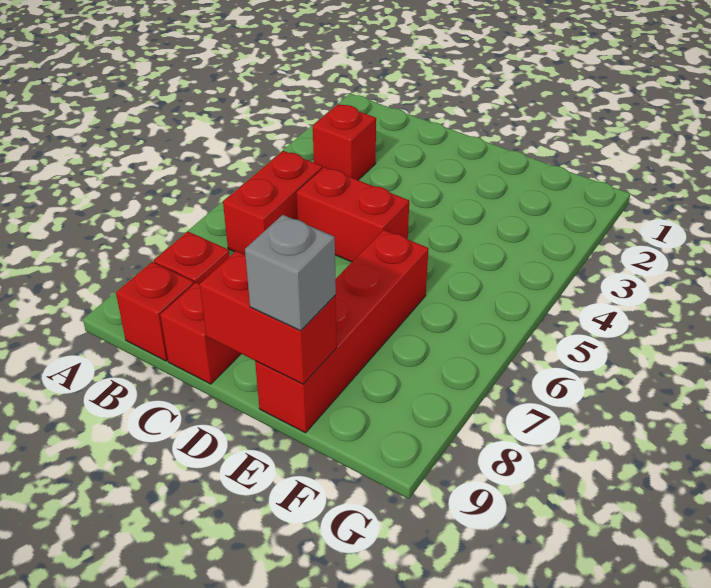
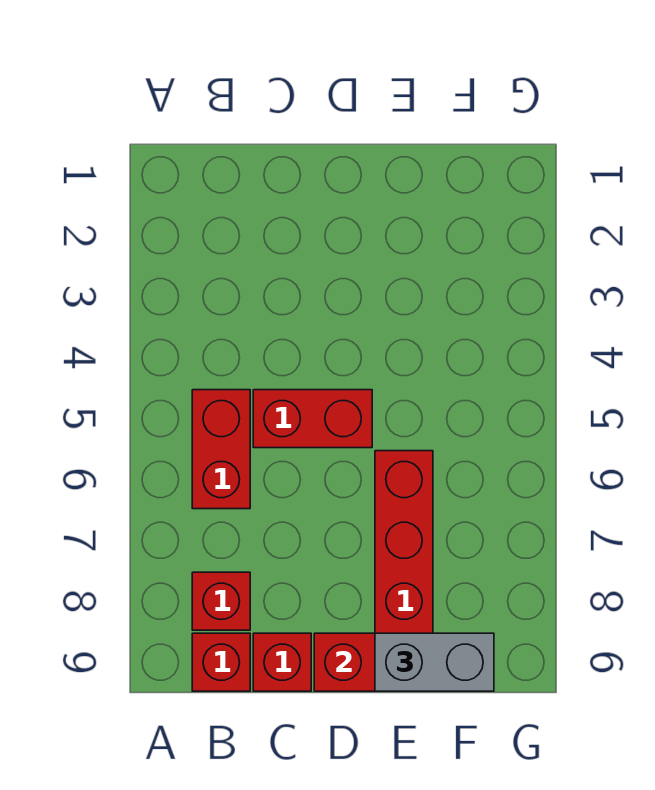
red brick B3 level 1 -> none
grey brick E9 level 3 -> grey brick E9:F9 level 3

